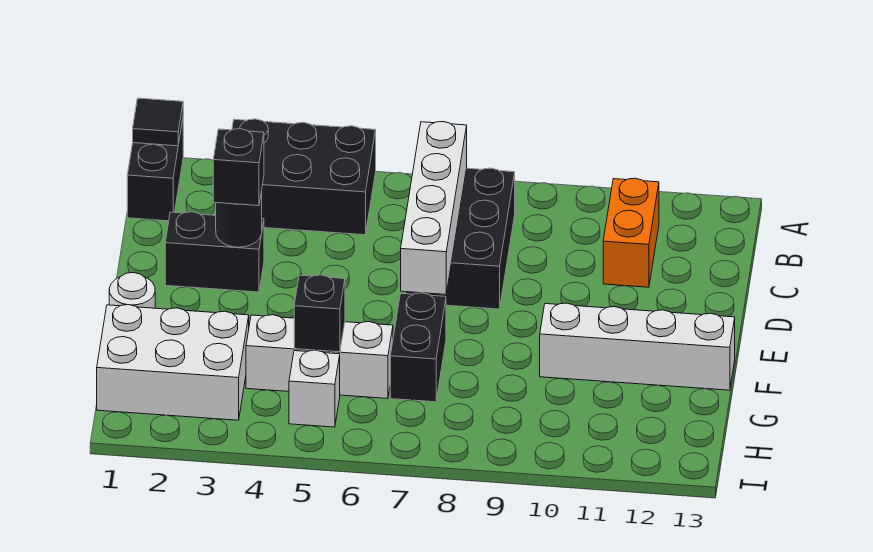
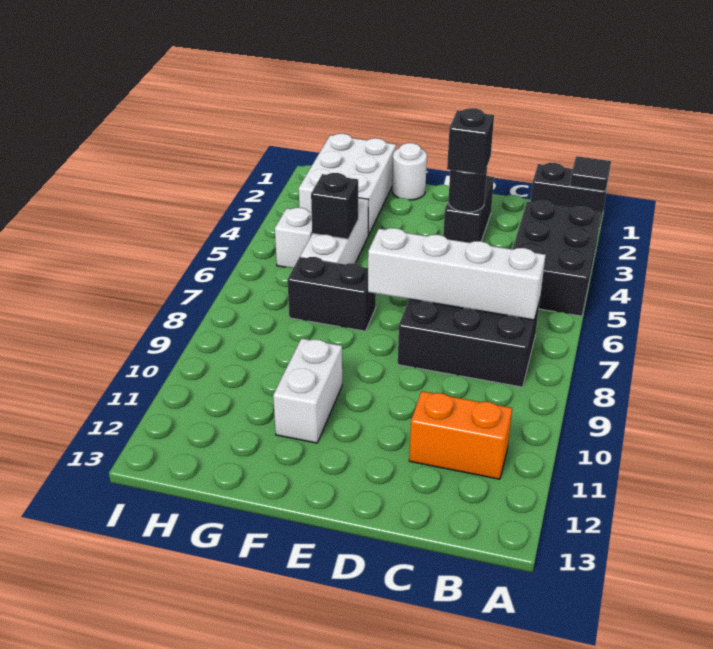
white brick F10:F13 level 1 -> white brick F10:F11 level 1

